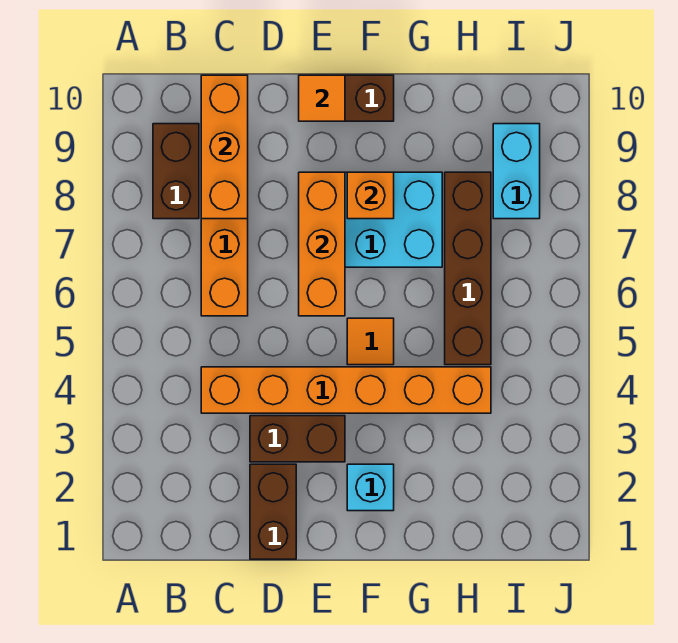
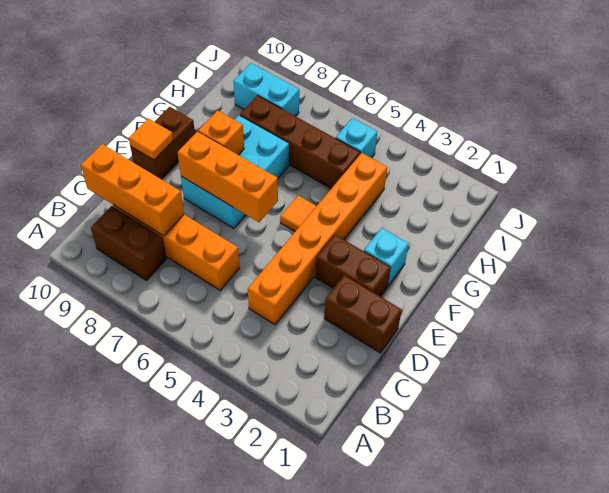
brown brick D3:E3 level 1 -> brown brick E2:E3 level 1
none -> cyan brick I5 level 1

